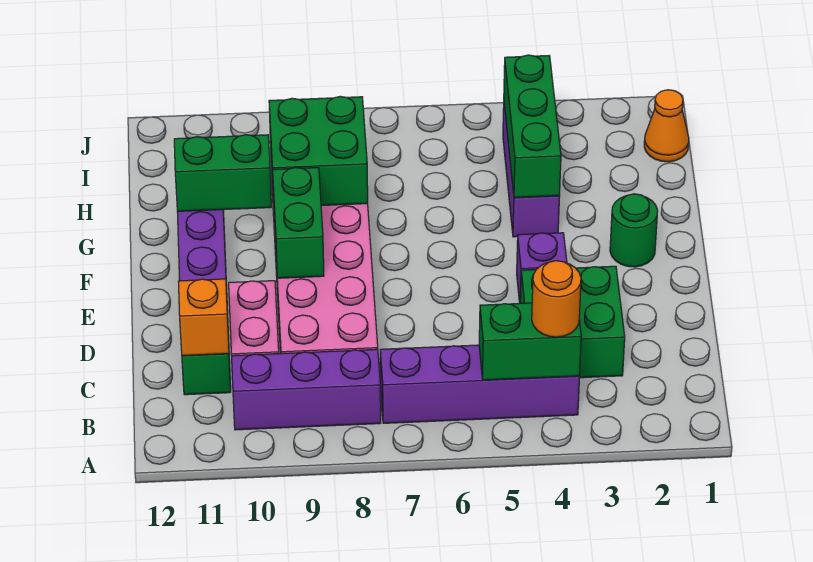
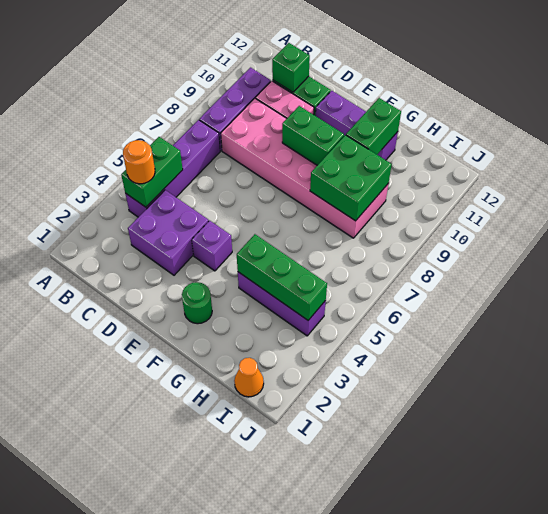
green brick C3:D4 level 1 -> purple brick C3:D4 level 1
orange brick C11 level 2 -> green brick C11 level 2

